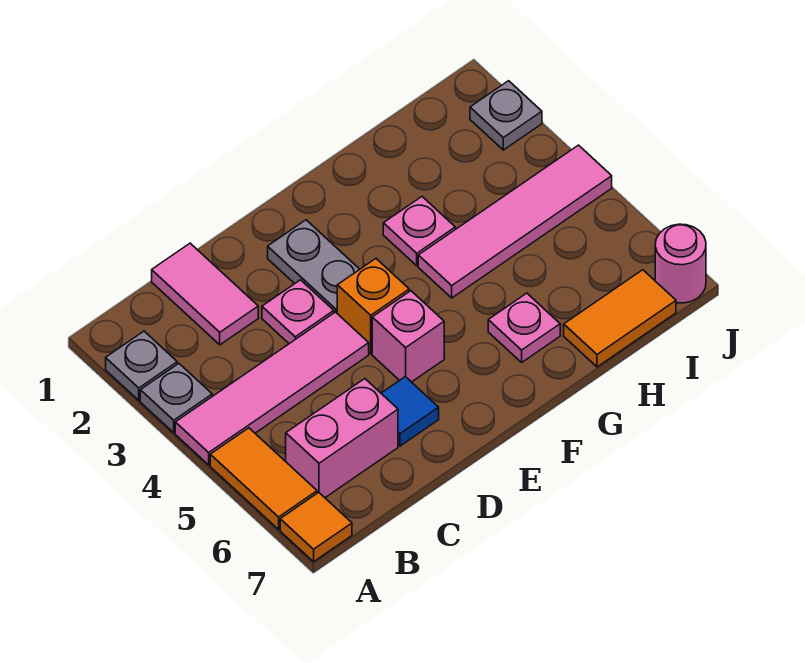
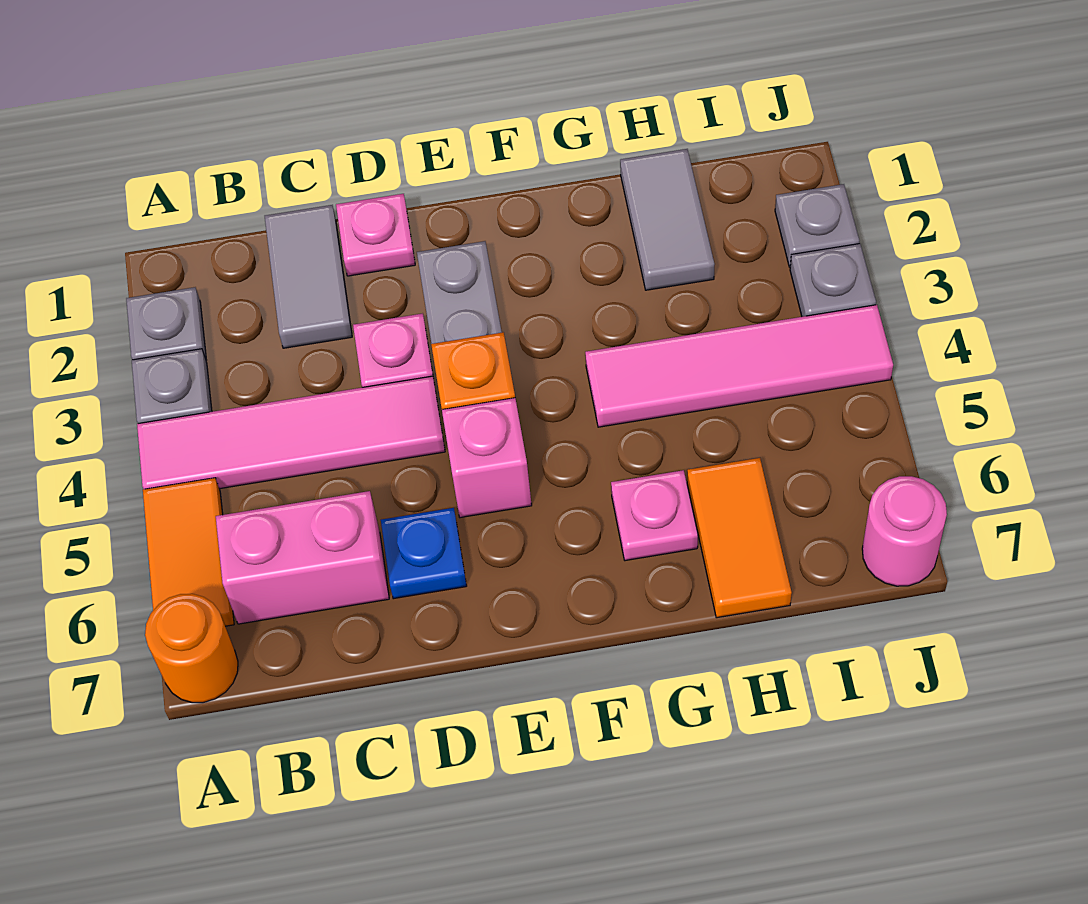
orange tile A7 level 1 -> orange round brick A7 level 1
pink tile C1:C2 level 1 -> grey tile C1:C2 level 1
blue tile D6 level 1 -> blue plate D6 level 1
pink plate G3 level 1 -> pink plate D1 level 1
none -> grey tile H1:H2 level 1
orange tile H7:I7 level 1 -> orange tile H6:H7 level 1
none -> grey plate J3 level 1

